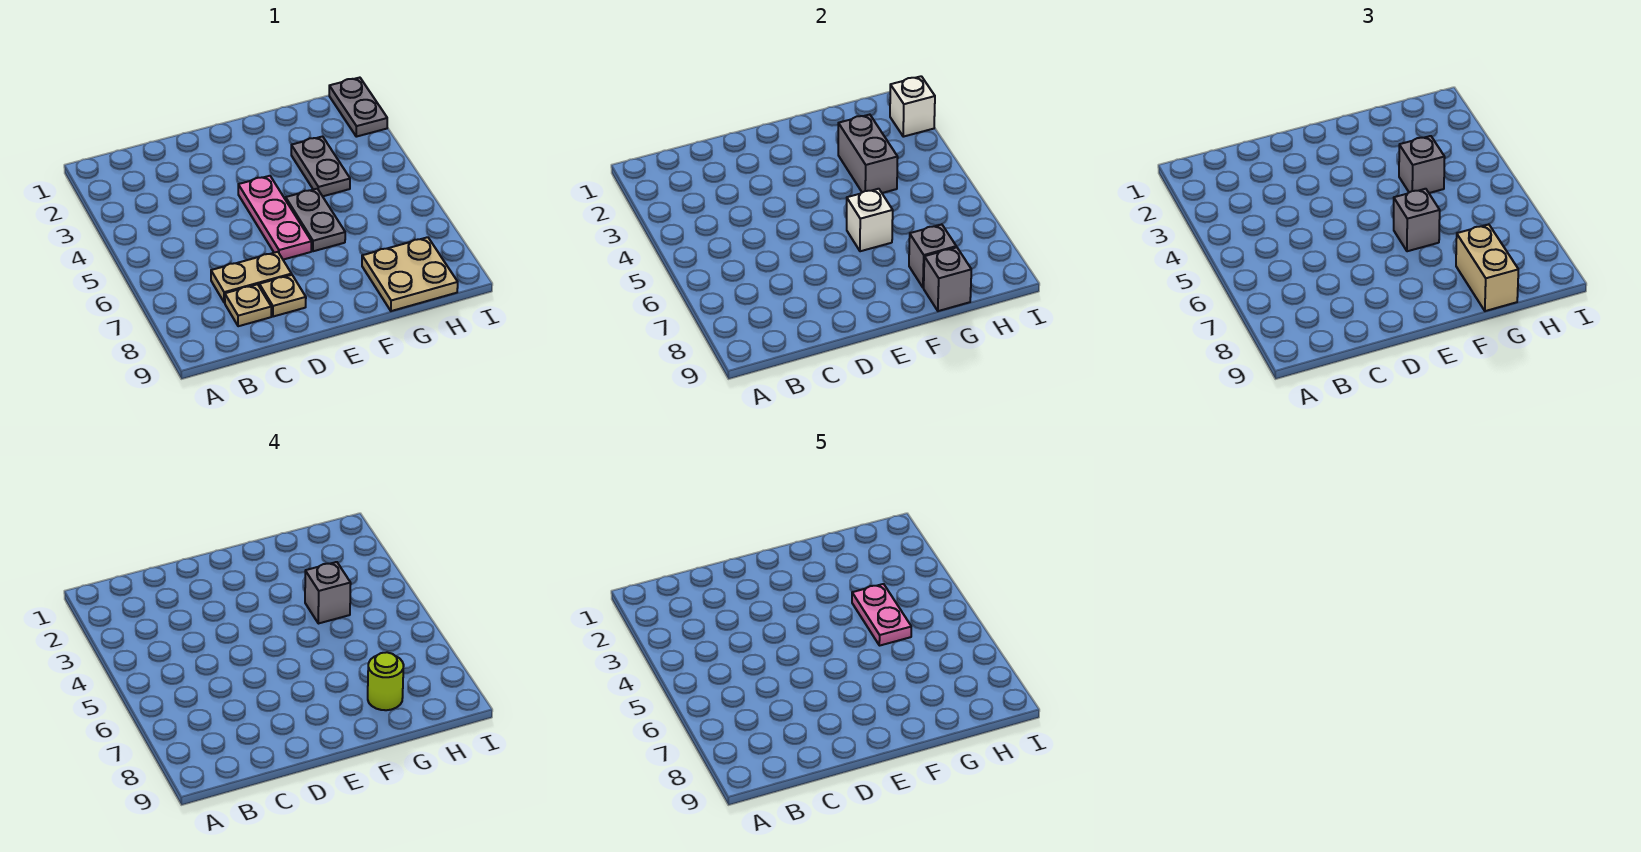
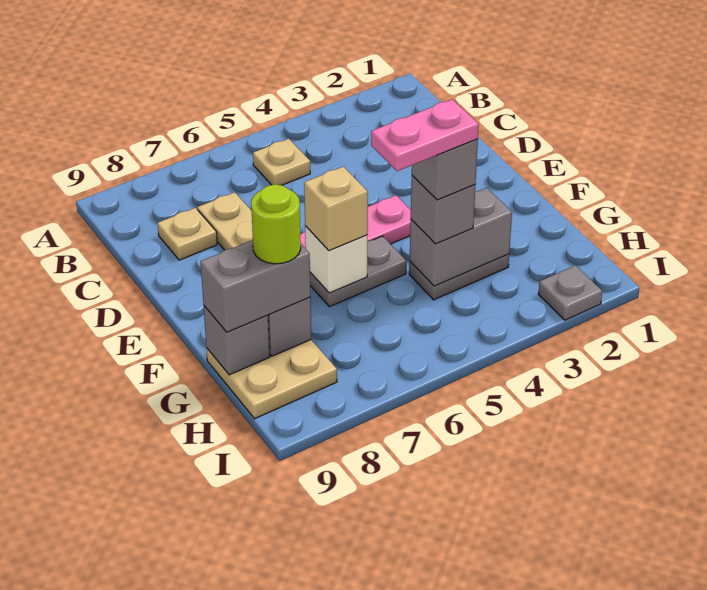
tan plate D8 level 1 -> tan plate B5 level 1
grey brick F6 level 3 -> tan brick F6 level 3
tan brick G8:G9 level 3 -> grey brick G8:G9 level 3
grey plate I1:I2 level 1 -> grey plate I2 level 1
white brick I2 level 2 -> none

